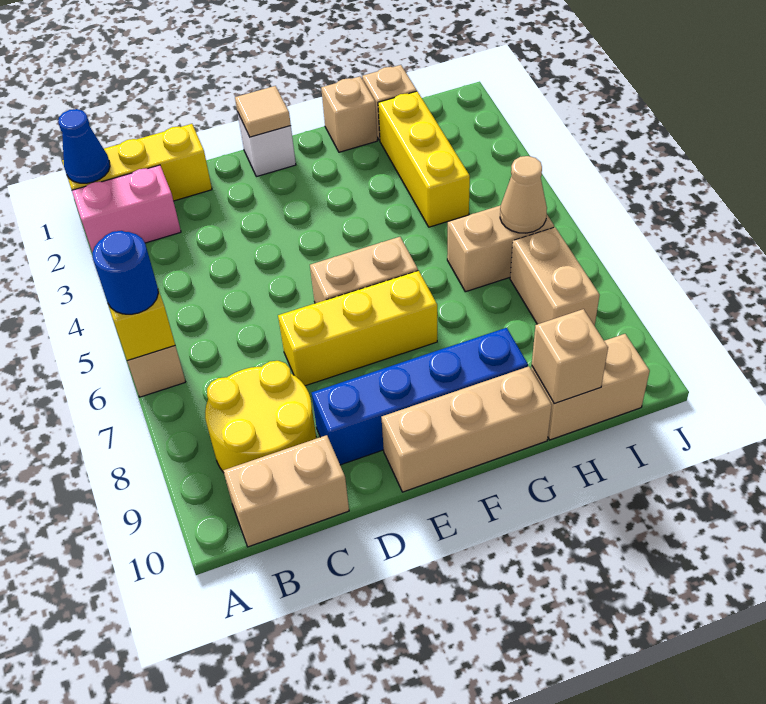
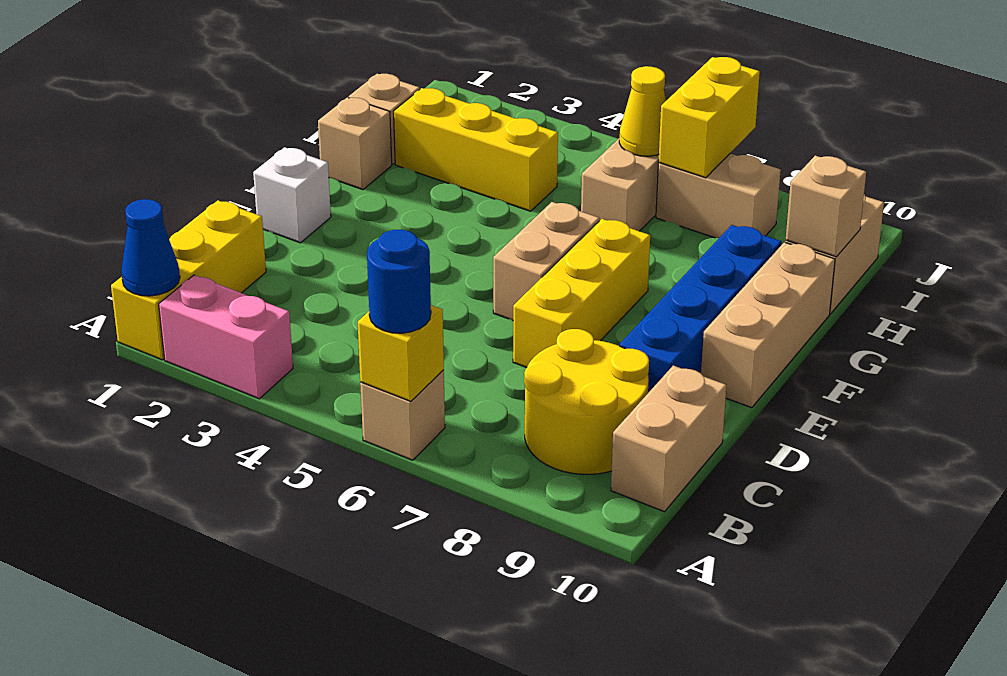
pink brick A2:B2 level 1 -> pink brick A2:A3 level 1
tan tile E1 level 2 -> none
tan cone I6 level 2 -> yellow cone I6 level 2
none -> yellow brick I7:J7 level 2

